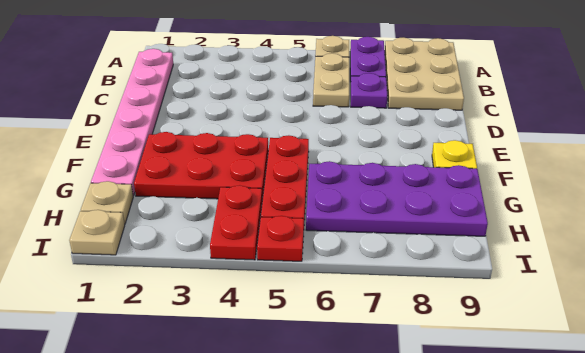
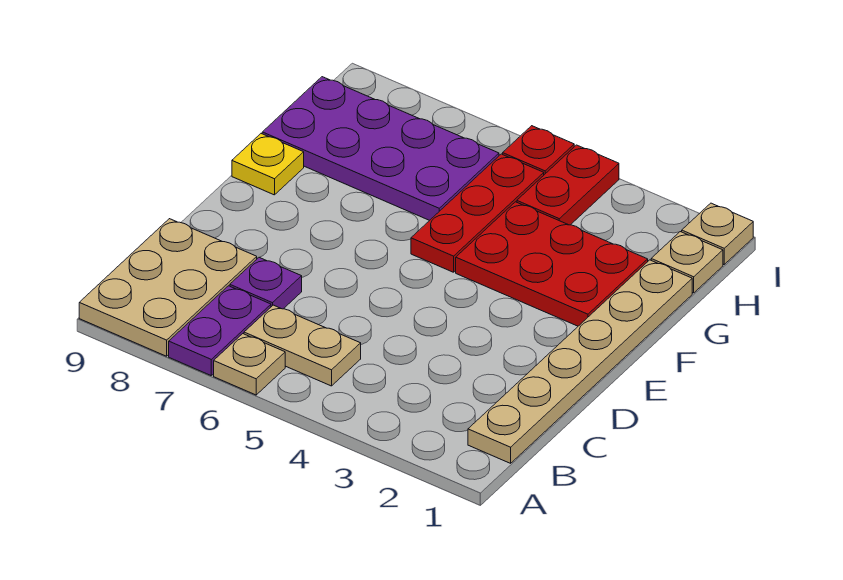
pink plate B1:G1 level 1 -> tan plate B1:G1 level 1
tan plate B6:C6 level 1 -> tan plate B5:B6 level 1

